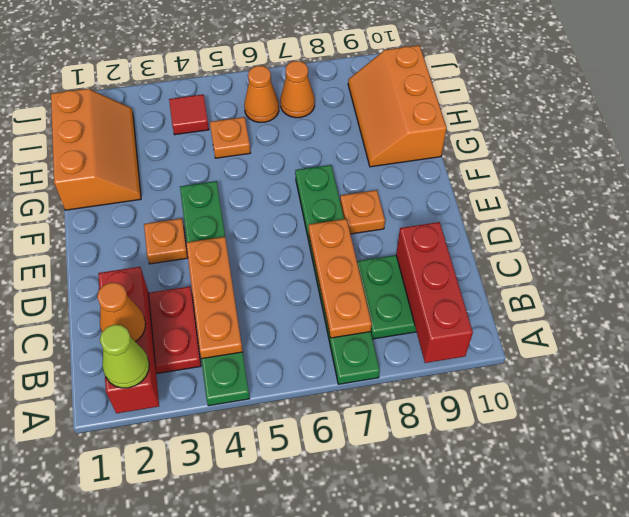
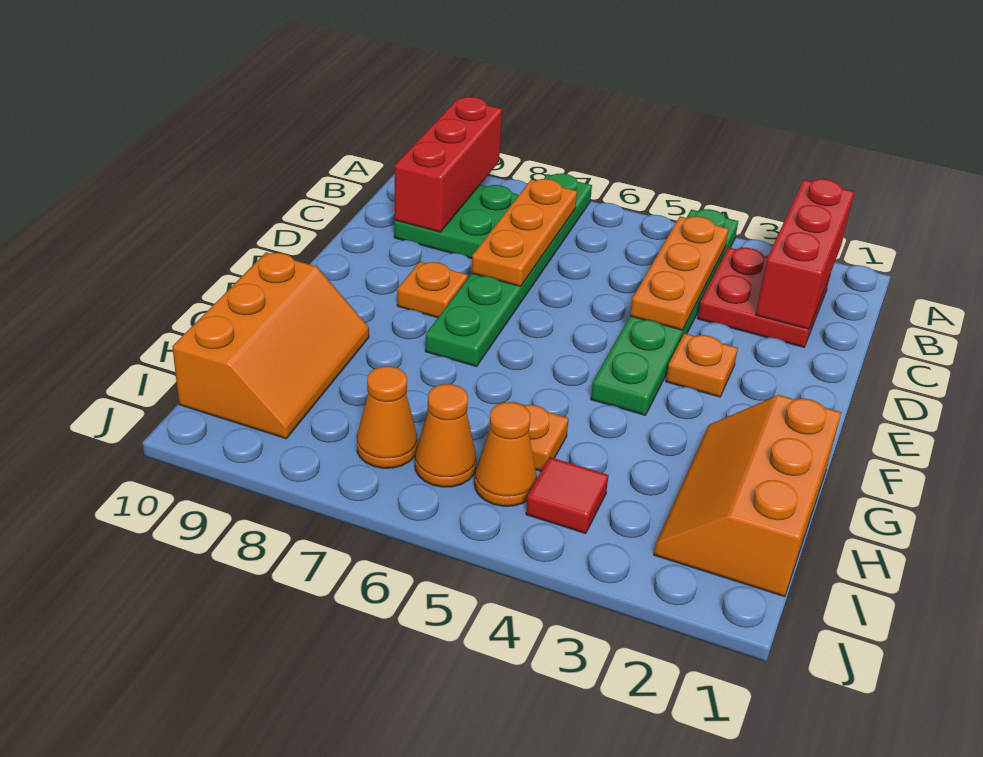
lime cone A2 level 3 -> none
orange cone B2 level 3 -> orange cone I5 level 1

